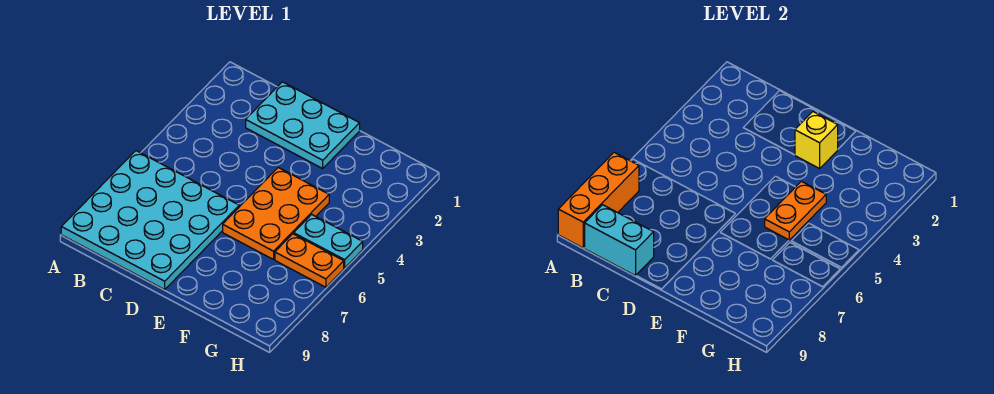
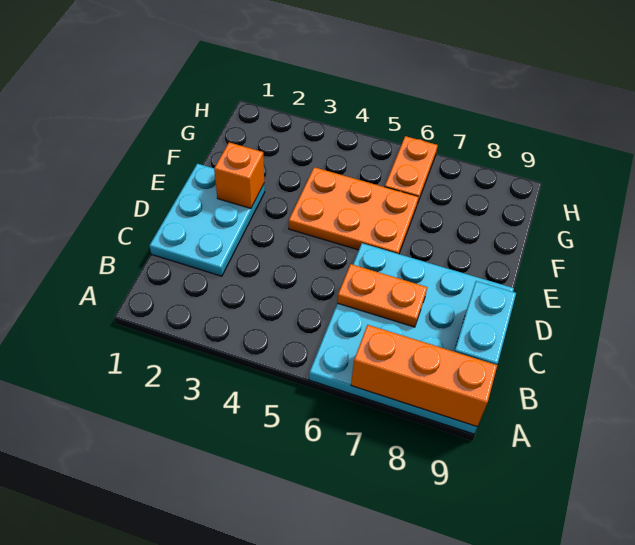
yellow brick E2 level 2 -> orange brick E2 level 2
orange plate F4:F5 level 2 -> orange plate C6:C7 level 2
cyan plate G5:H5 level 1 -> none

